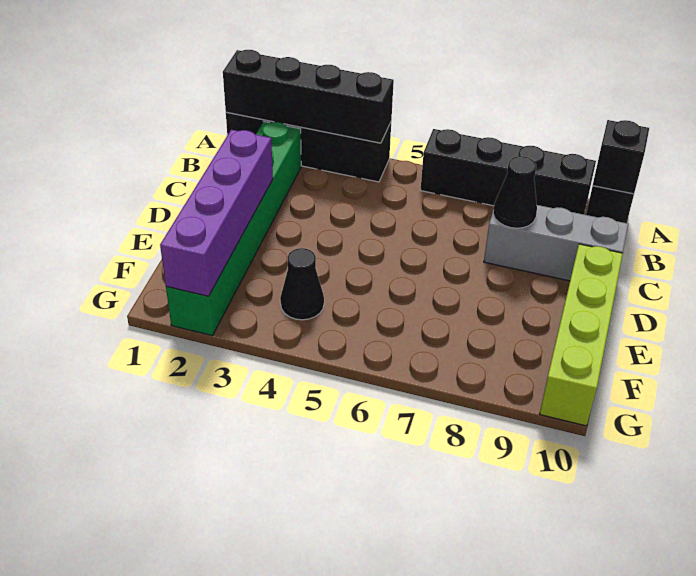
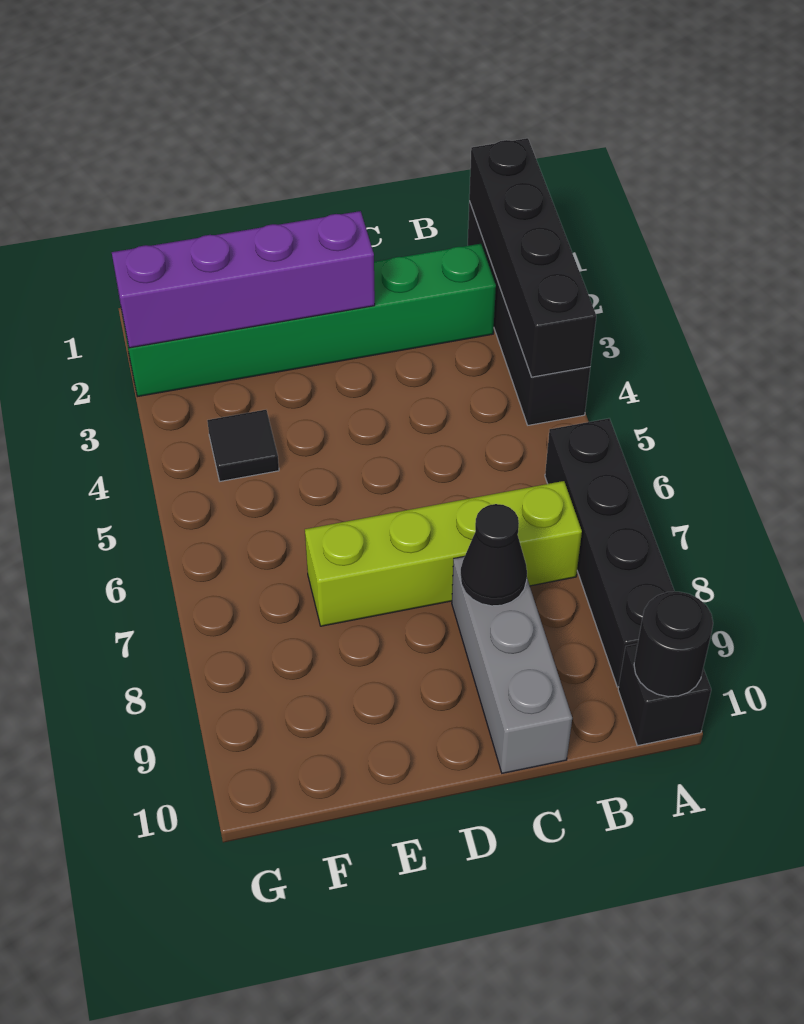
black brick A10 level 2 -> black round brick A10 level 2
lime brick D10:G10 level 1 -> lime brick B7:E7 level 1
black cone F4 level 1 -> black tile F4 level 1

